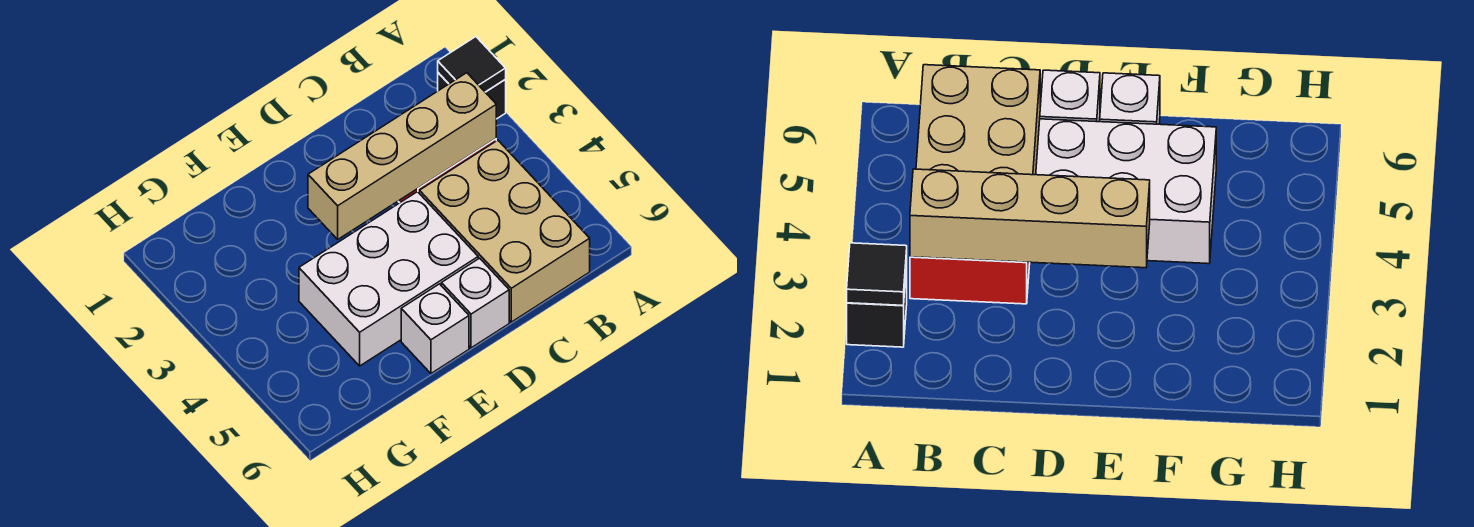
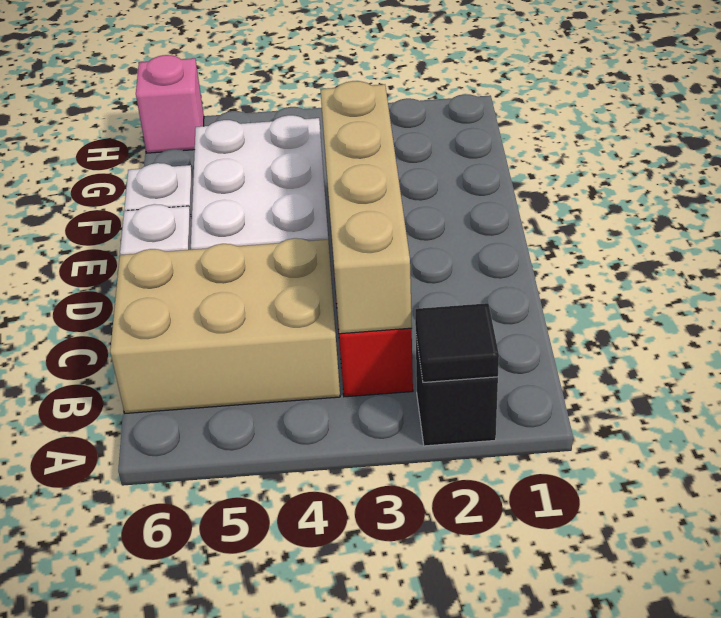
none -> pink brick H6 level 1

